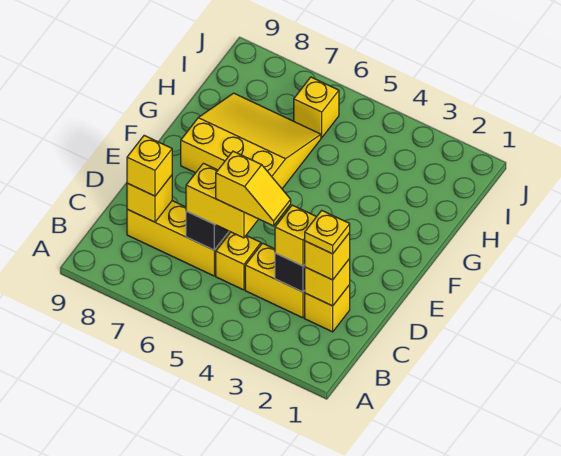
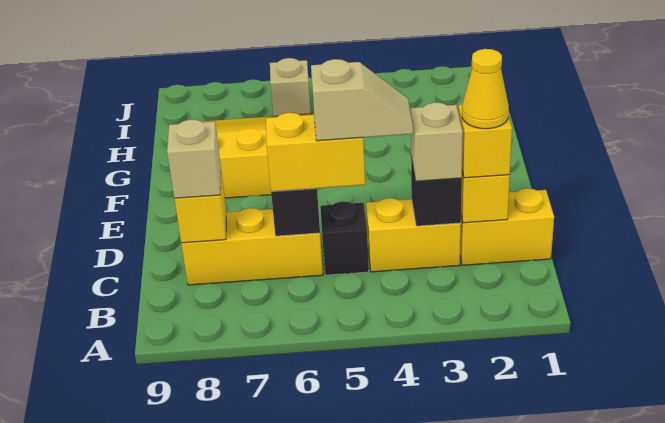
yellow brick C2 level 1 -> yellow brick C1:C2 level 1
yellow plate C2 level 4 -> yellow cone C2 level 4
yellow brick C3 level 3 -> tan brick C3 level 3
yellow slope C4:C5 level 4 top 5 -> tan slope C4:C5 level 4 top 5
yellow brick C5 level 1 -> black brick C5 level 1
yellow brick C8 level 3 -> tan brick C8 level 3
yellow brick I6 level 1 -> tan brick I6 level 1

